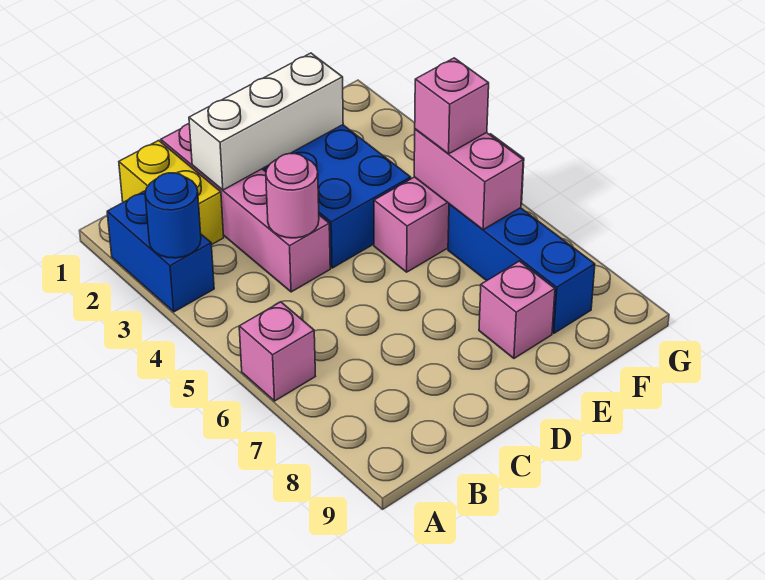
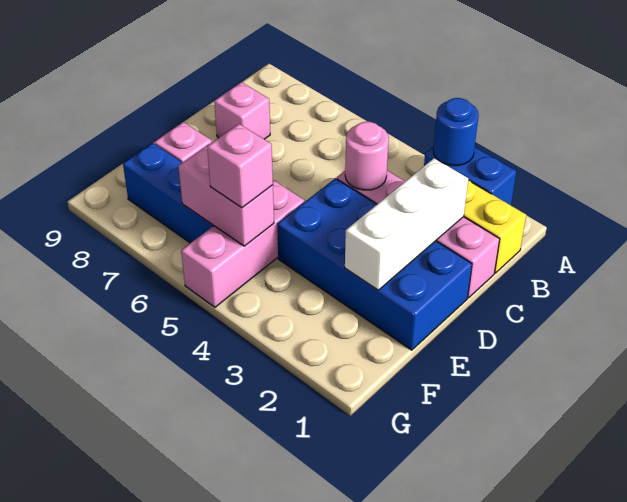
pink brick A6 level 1 -> pink brick C8 level 1

